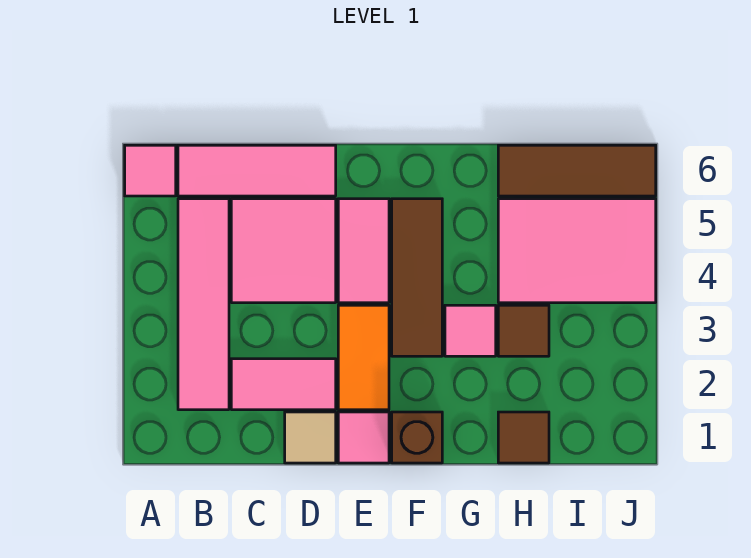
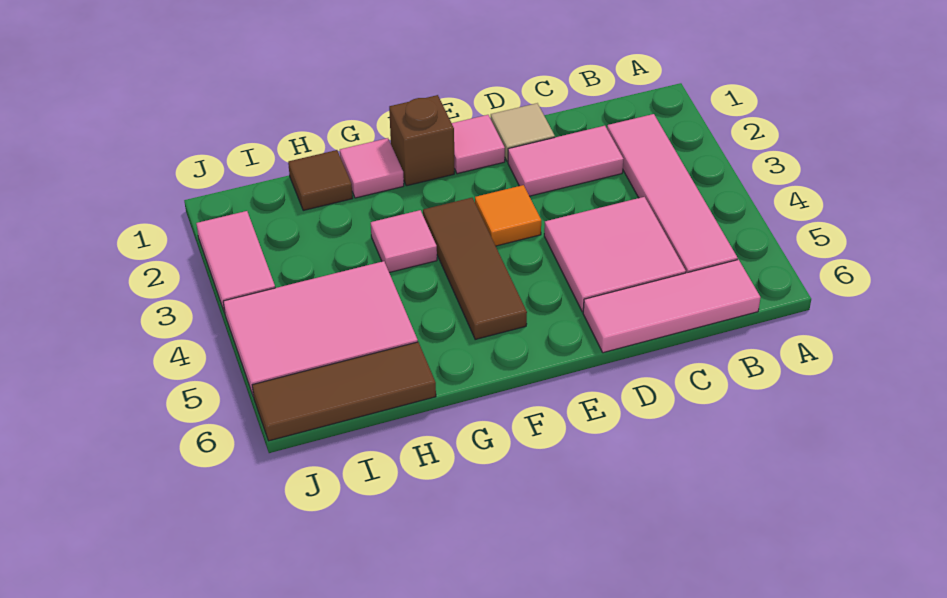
pink tile A6 level 1 -> pink tile G1 level 1
orange tile E2:E3 level 1 -> orange tile E3 level 1
pink tile E4:E5 level 1 -> pink tile J2:J3 level 1
brown tile H3 level 1 -> none

